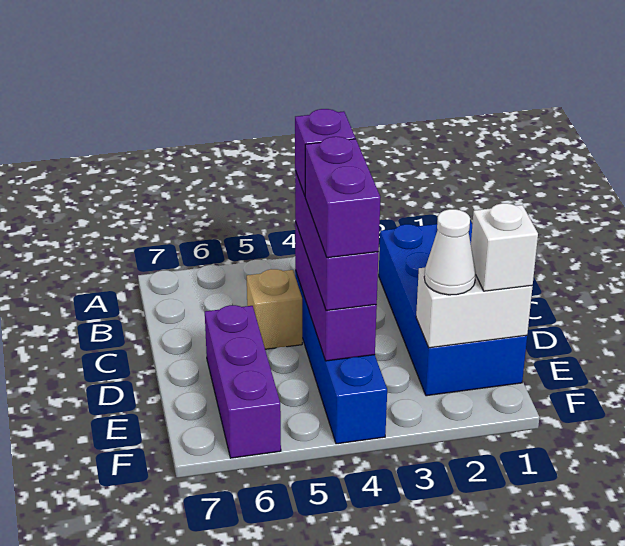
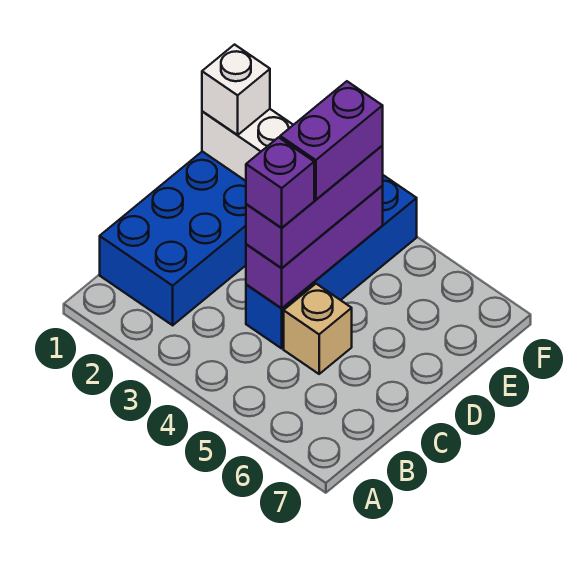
purple brick D6:F6 level 1 -> none
white cone E2 level 3 -> none

